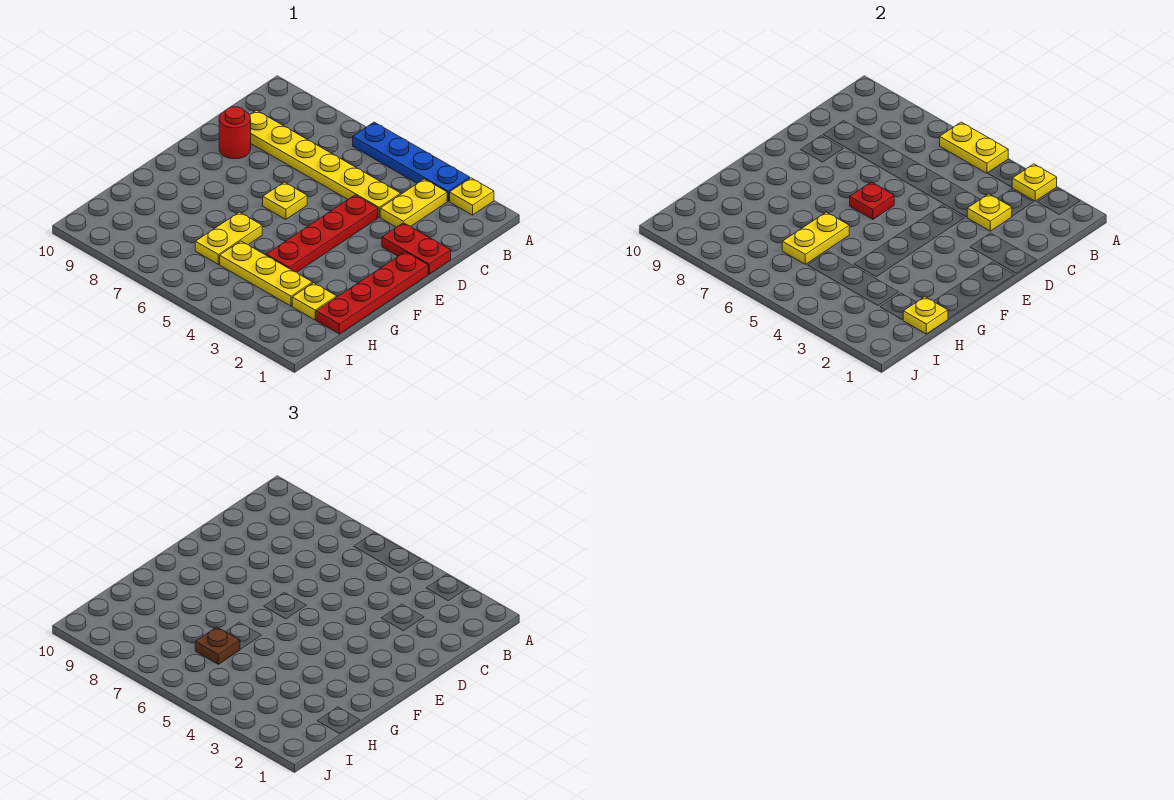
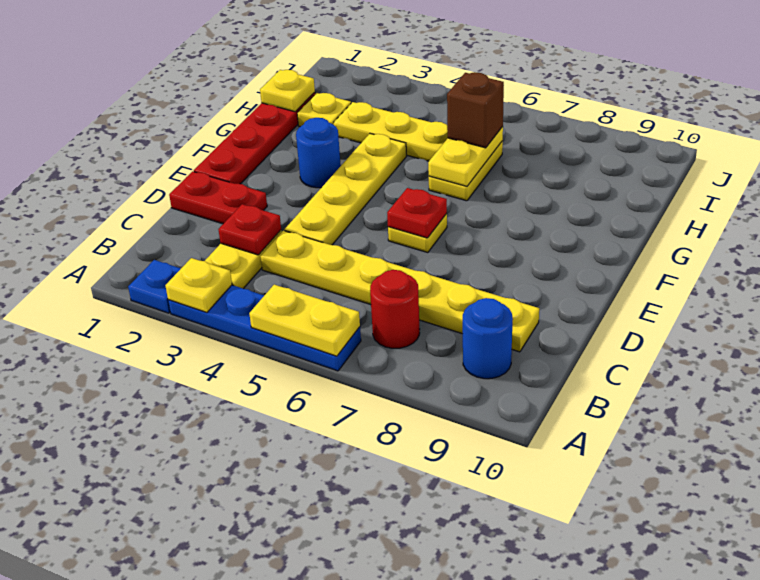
yellow plate A2 level 1 -> blue plate A2 level 1
none -> blue round brick B9 level 1
yellow plate C3 level 2 -> red plate C3 level 2
red plate D4:G4 level 1 -> yellow plate D4:G4 level 1
red round brick D9 level 1 -> red round brick B7 level 1
none -> blue round brick F3 level 1
brown plate H6 level 3 -> brown brick H6 level 3

